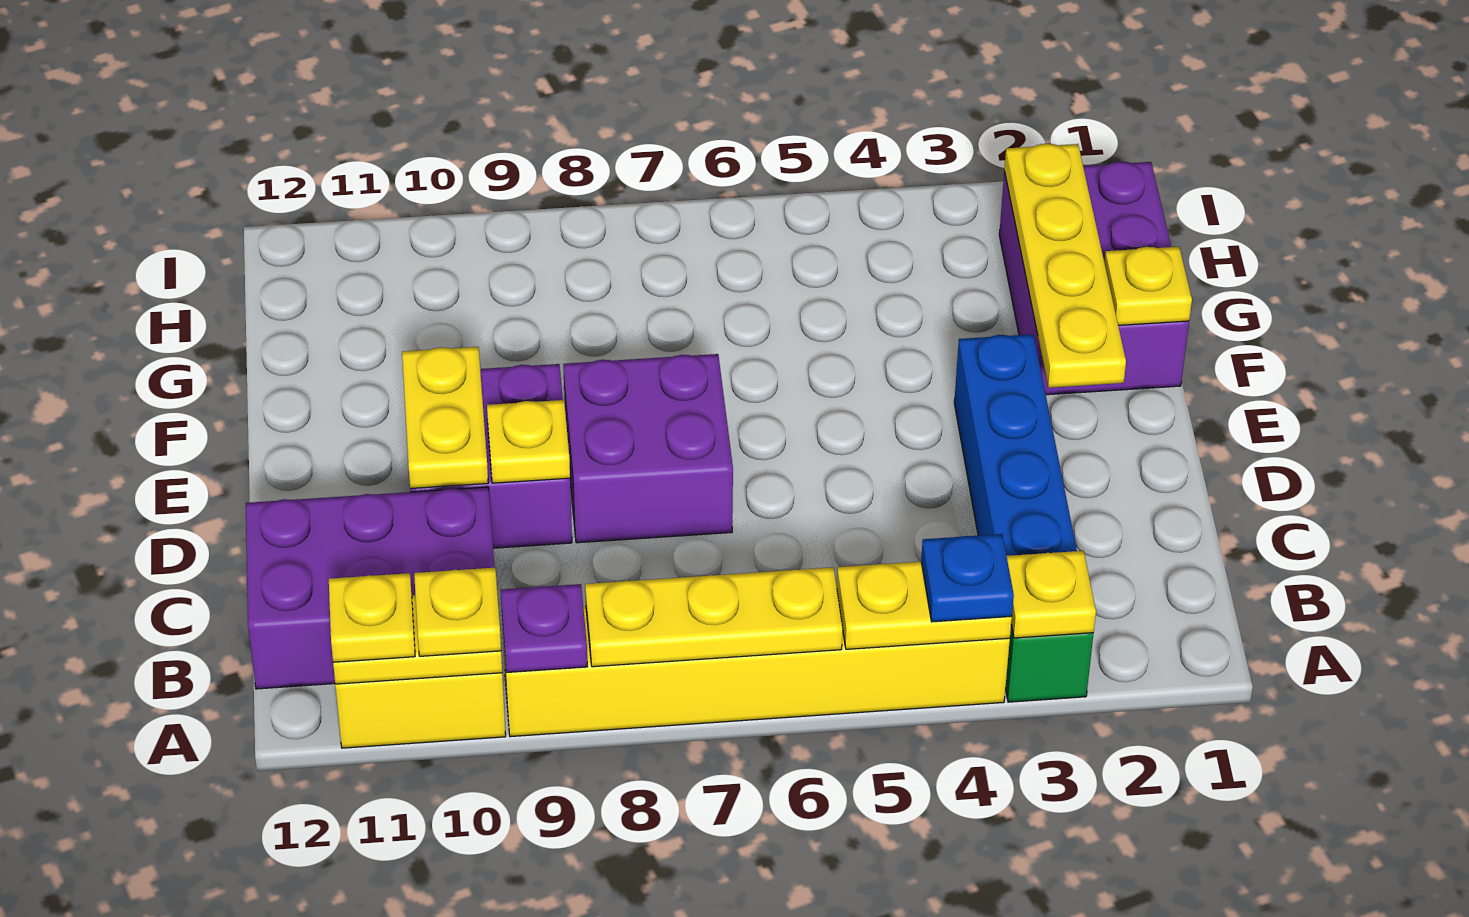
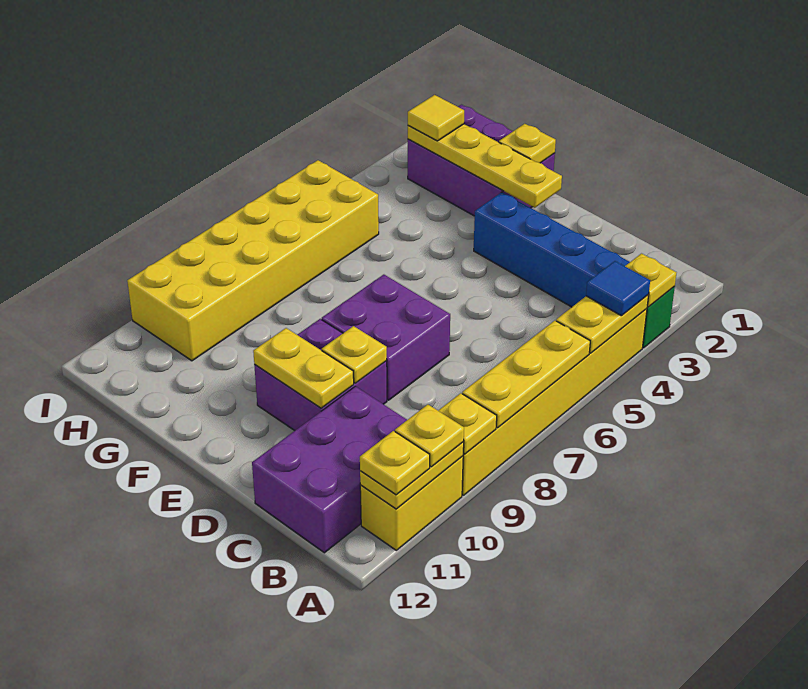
blue plate A4 level 3 -> blue tile A4 level 3
purple plate A9 level 2 -> yellow plate A9 level 2
none -> yellow tile H2 level 3
none -> yellow brick H5:I10 level 1

